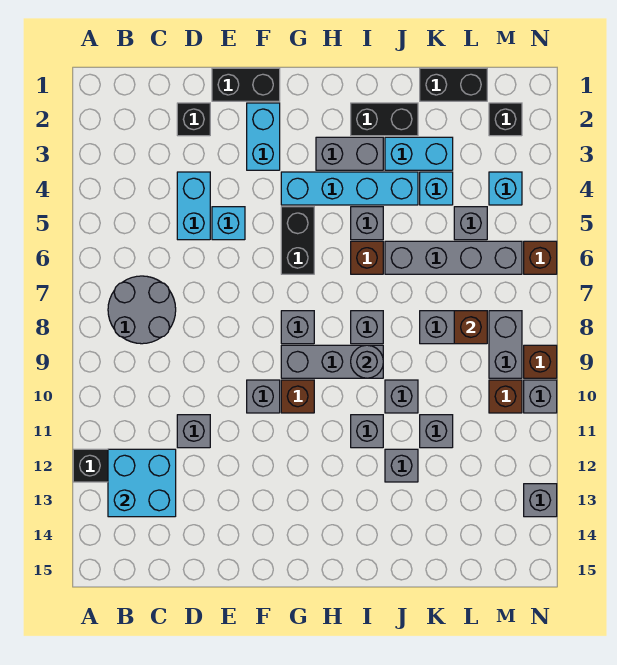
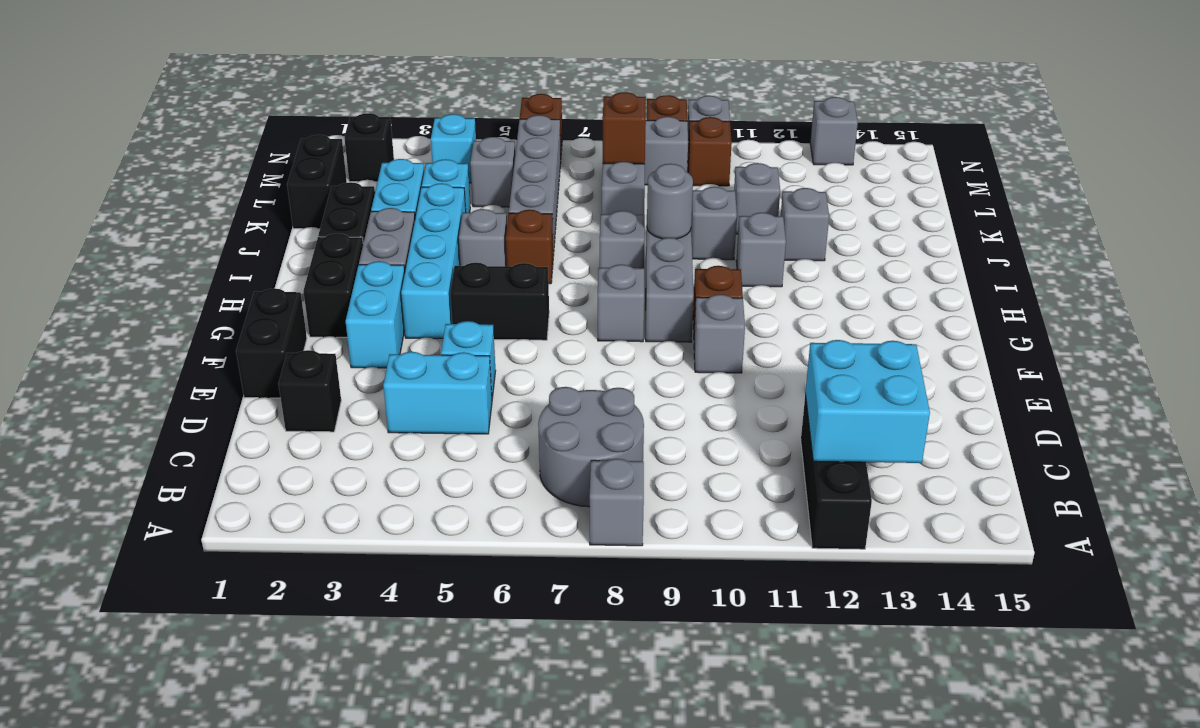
grey brick D11 level 1 -> grey brick A8 level 1
cyan brick F2:F3 level 1 -> cyan brick F3:G3 level 1
none -> black brick G2:H2 level 1

